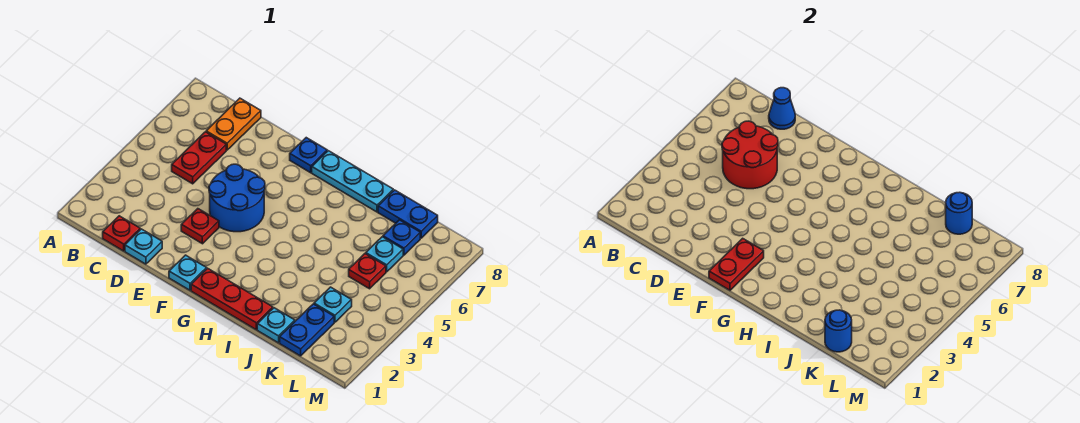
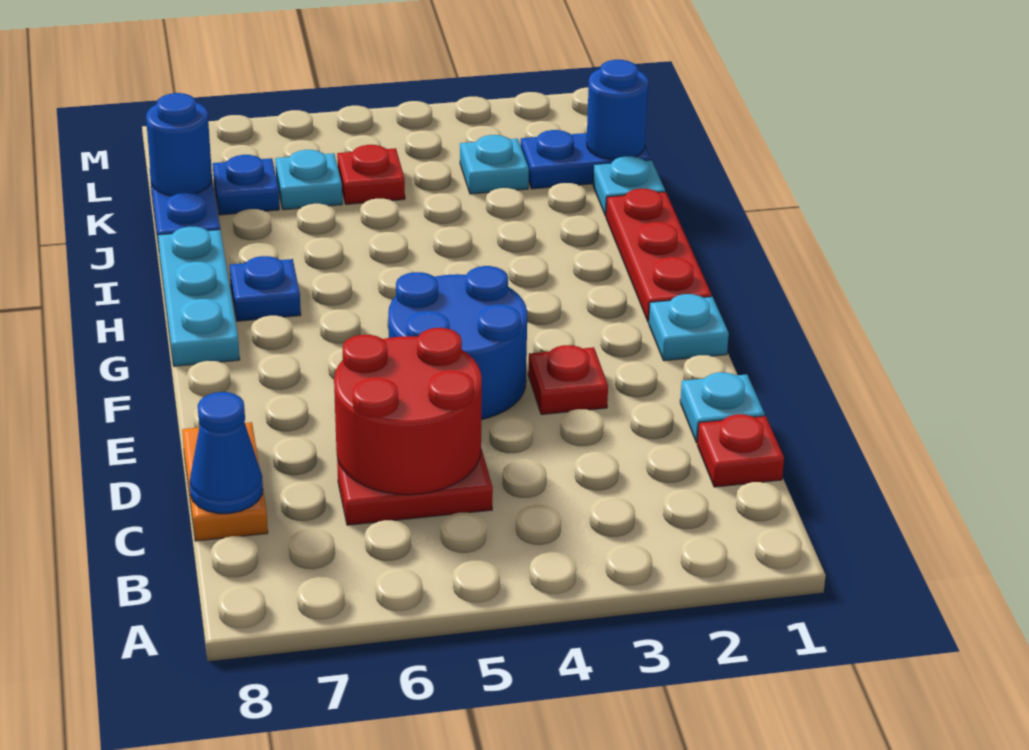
orange plate C7:C8 level 1 -> orange plate C8:D8 level 1
red plate F1:F2 level 2 -> none
blue plate F8 level 1 -> blue plate H7 level 1

